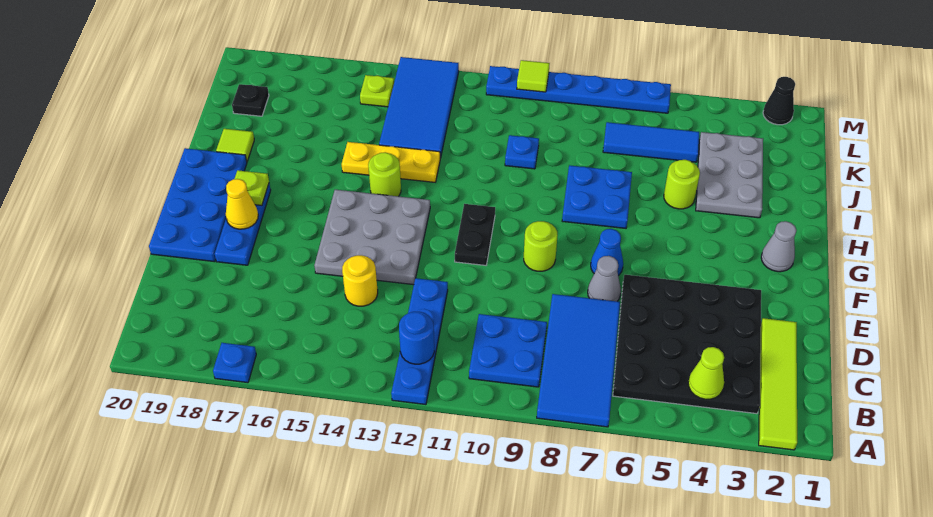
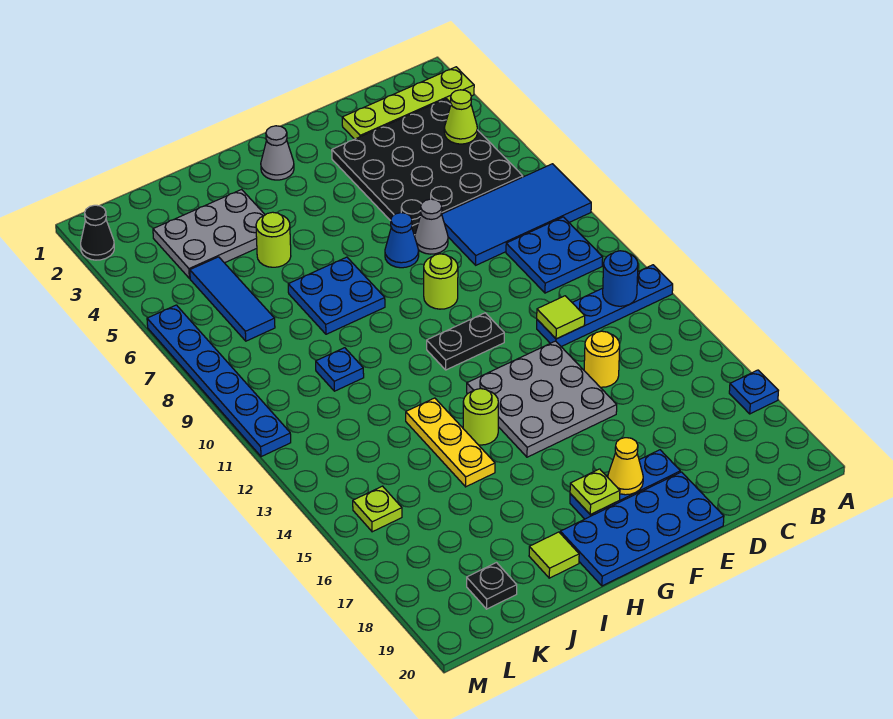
lime tile A2:D2 level 1 -> lime plate A2:D2 level 1
blue tile J13:M14 level 1 -> none
lime tile M10 level 2 -> lime tile D12 level 2

